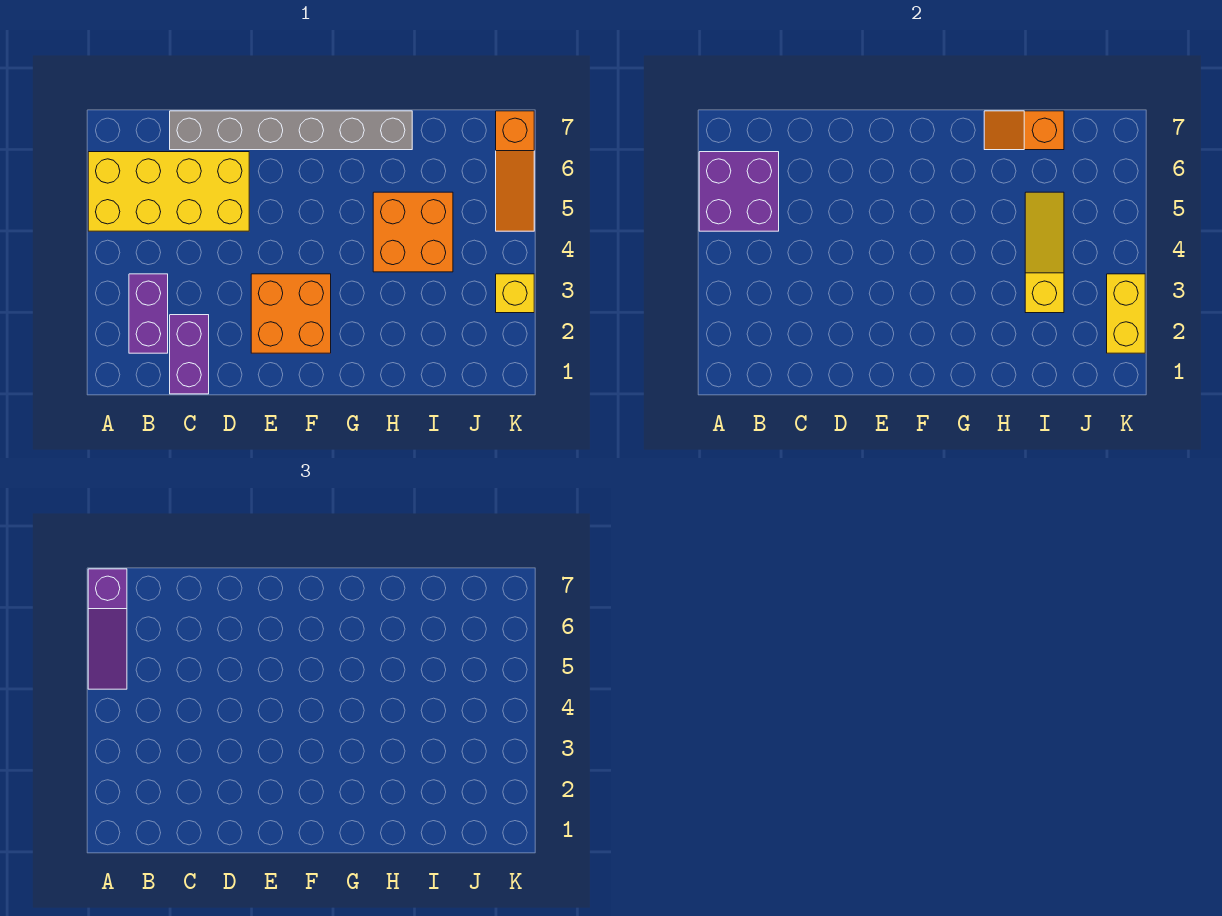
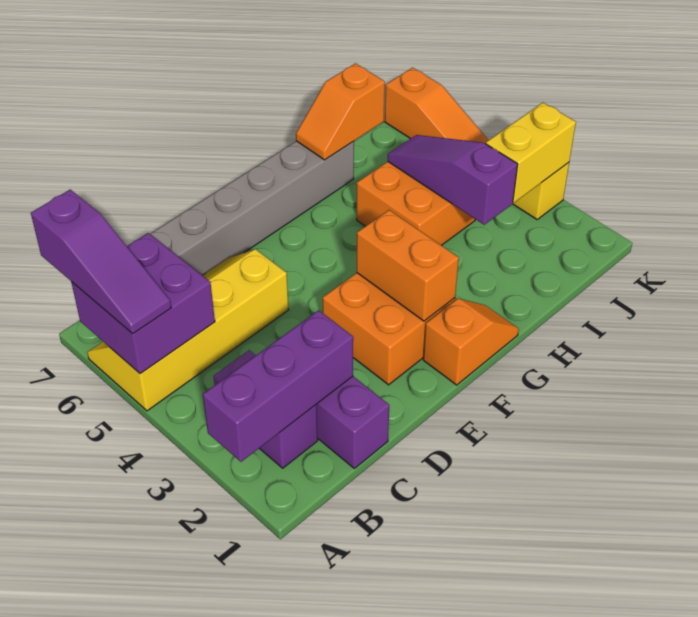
none -> purple brick A2:C2 level 2
yellow brick A5:D6 level 1 -> yellow slope A5:D6 level 1 top 5
none -> orange slope F1:G1 level 1 top F
none -> orange brick F2:F3 level 2
yellow slope I3:I5 level 2 top 3 -> purple slope I3:I5 level 2 top 3
yellow brick K2:K3 level 2 -> yellow brick J3:K3 level 2

